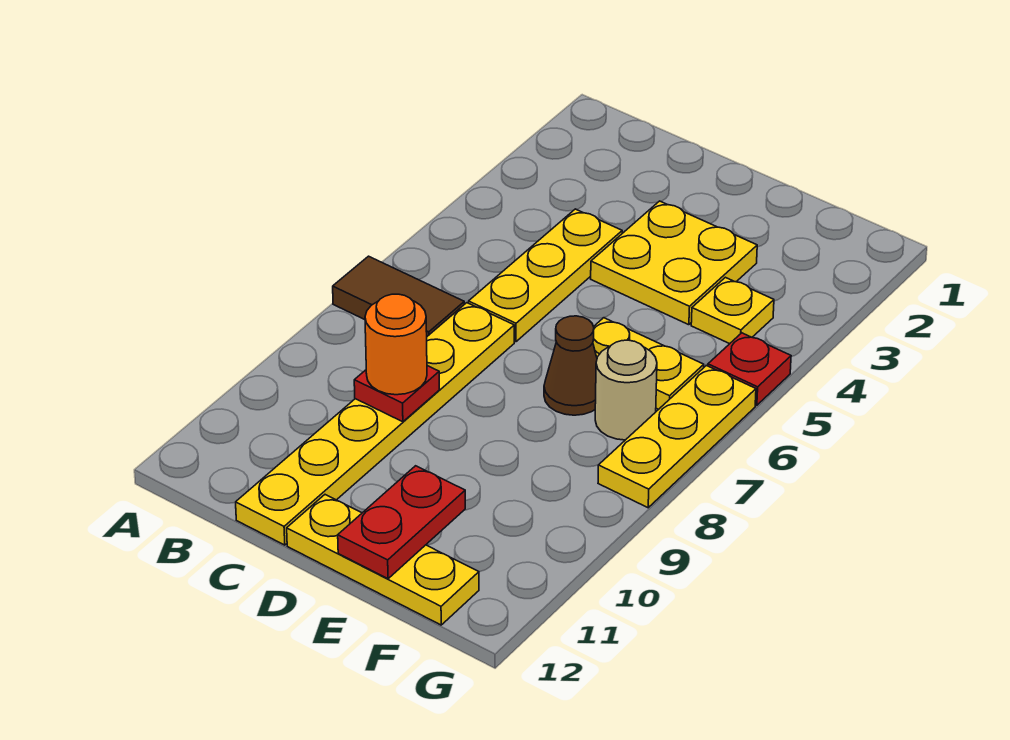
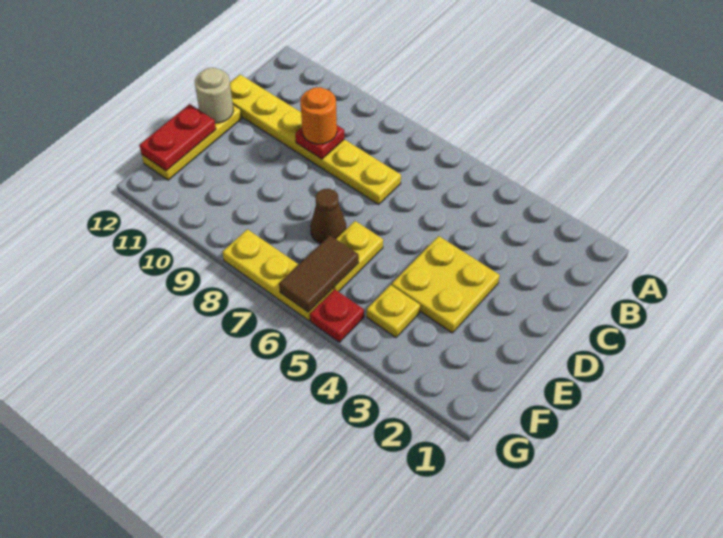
brown tile A7:B7 level 1 -> brown tile F6:G6 level 2
yellow plate C4:C6 level 1 -> none
red plate E11:E12 level 2 -> red plate E12:F12 level 2
tan round brick F7 level 1 -> tan round brick D12 level 2

